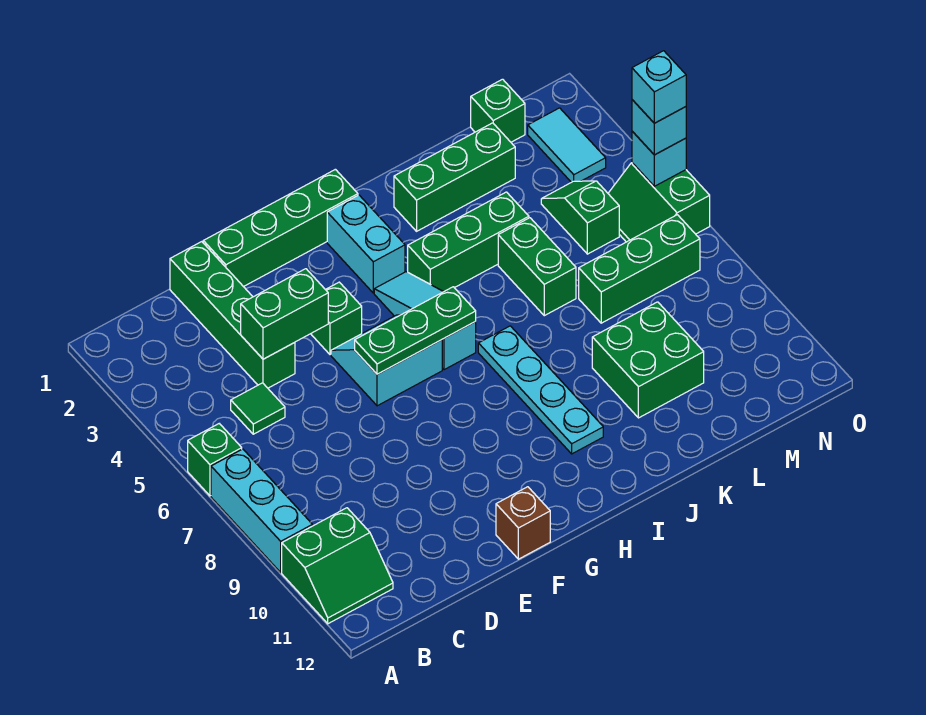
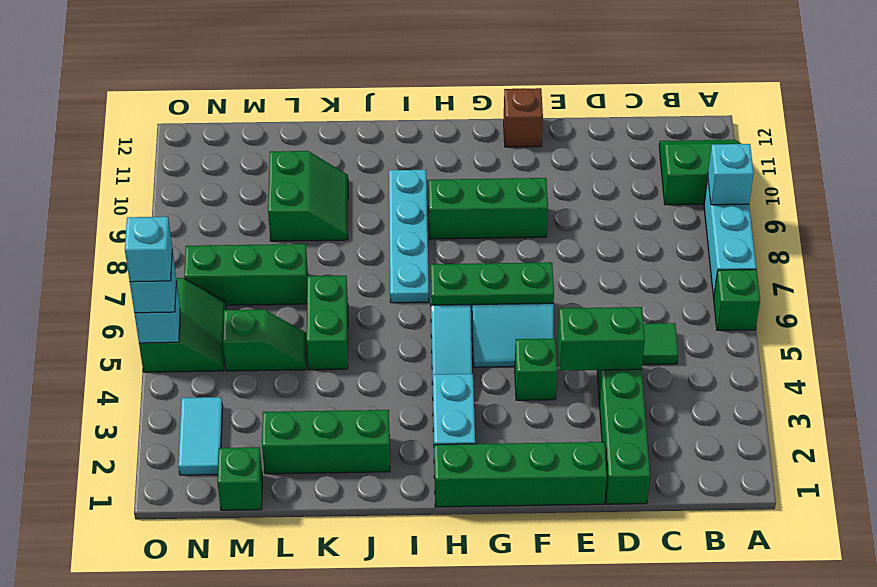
none -> cyan brick A9 level 2
green brick I4:K4 level 1 -> green brick F9:H9 level 1
green brick K9:L10 level 1 -> green slope K9:L10 level 1 top L
green slope M4:M5 level 1 top 5 -> green slope L5:M5 level 1 top M

